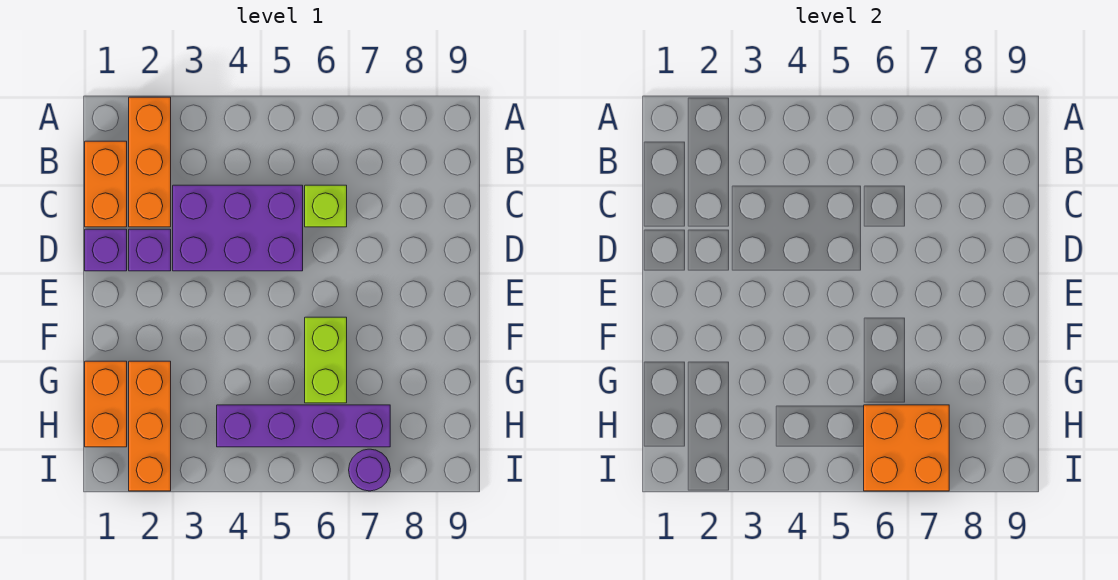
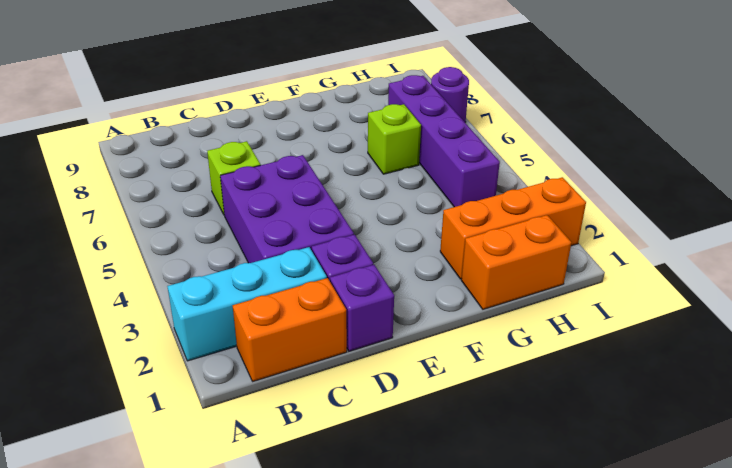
orange brick A2:C2 level 1 -> cyan brick A2:C2 level 1
lime brick F6:G6 level 1 -> lime brick G6 level 1
orange brick H6:I7 level 2 -> none

